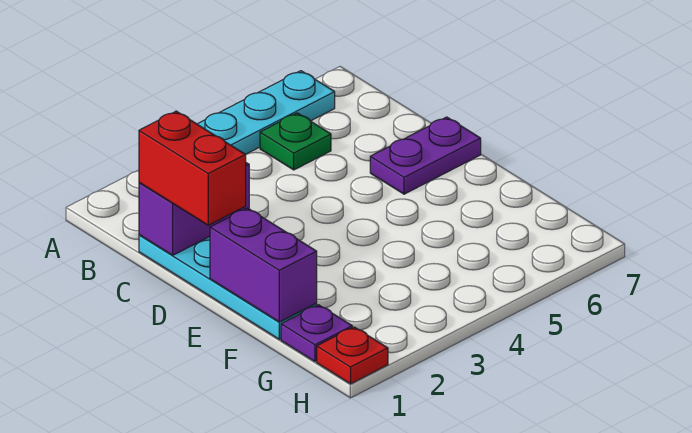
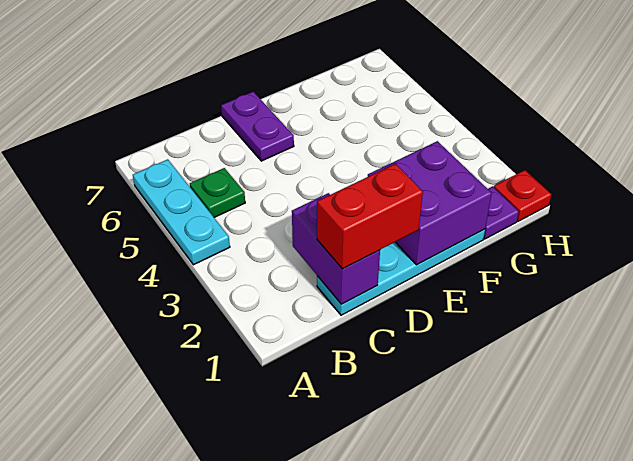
purple brick E1:F1 level 2 -> purple brick E1:F2 level 2

